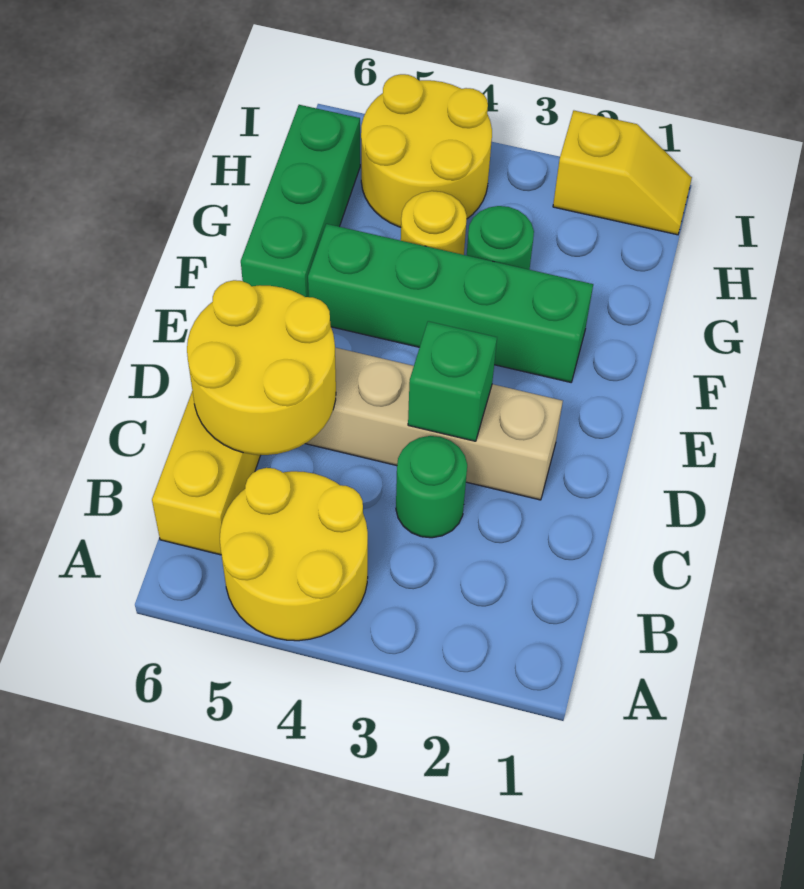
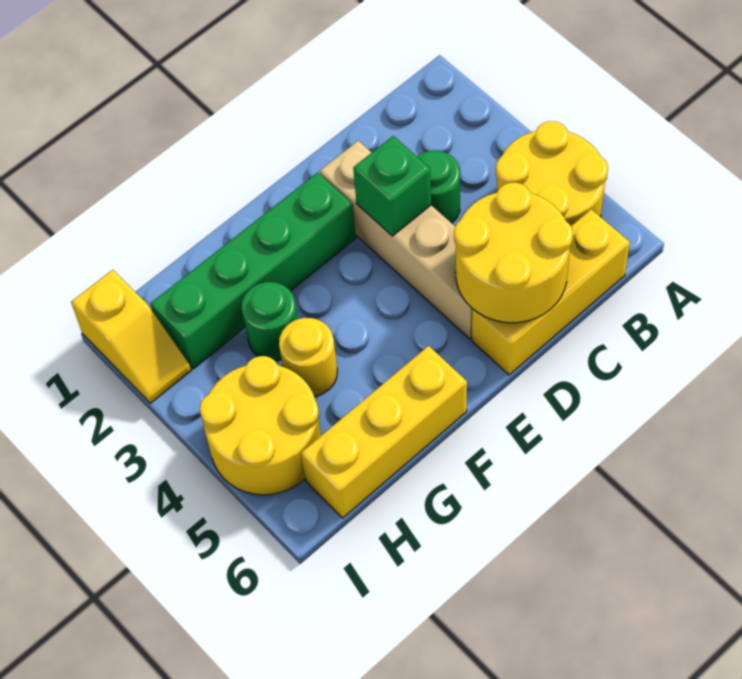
green brick F2:F5 level 1 -> green brick E2:H2 level 1
green brick F6:H6 level 1 -> yellow brick F6:H6 level 1
yellow slope I1:I2 level 1 top 2 -> yellow slope I1:I2 level 1 top 1

